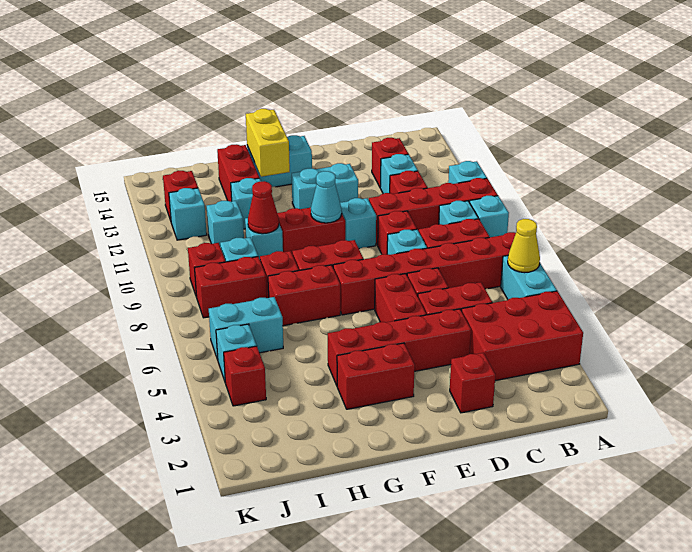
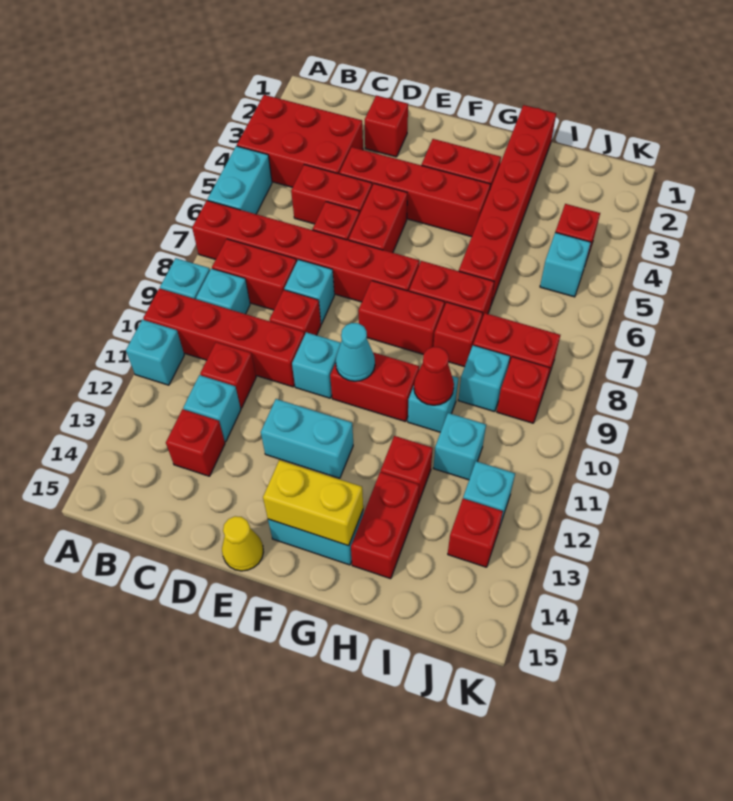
yellow cone A6 level 2 -> yellow cone E15 level 1
yellow brick G13:G14 level 2 -> yellow brick F14:G14 level 2
none -> red brick H1:H6 level 1
cyan brick H12 level 1 -> red brick H12 level 1
cyan brick I6:J6 level 1 -> none

